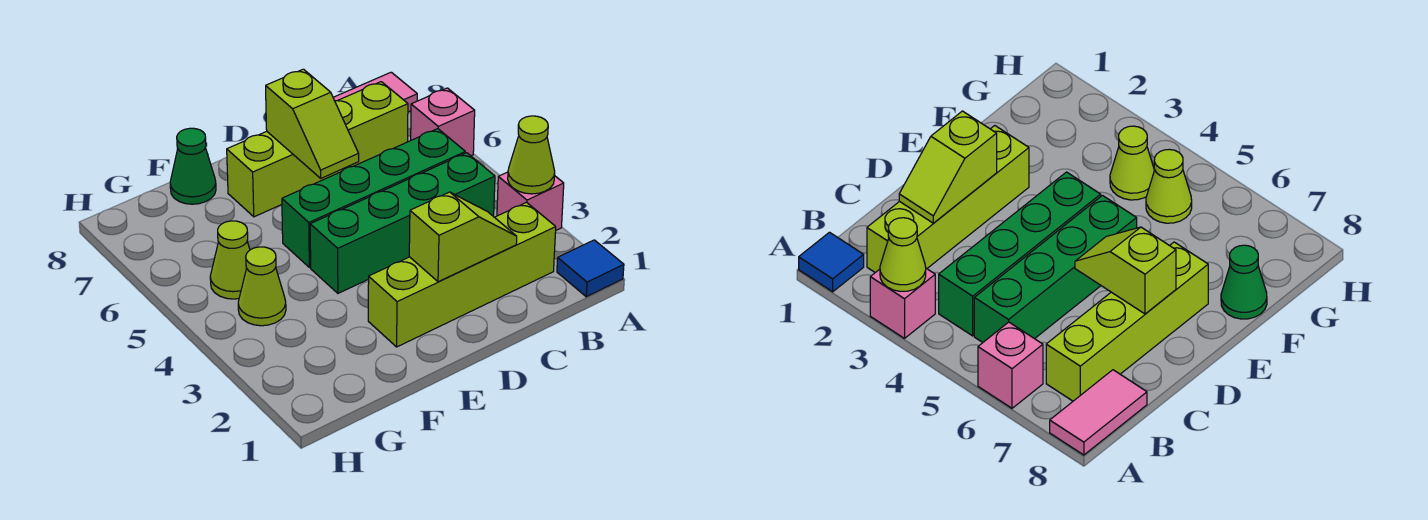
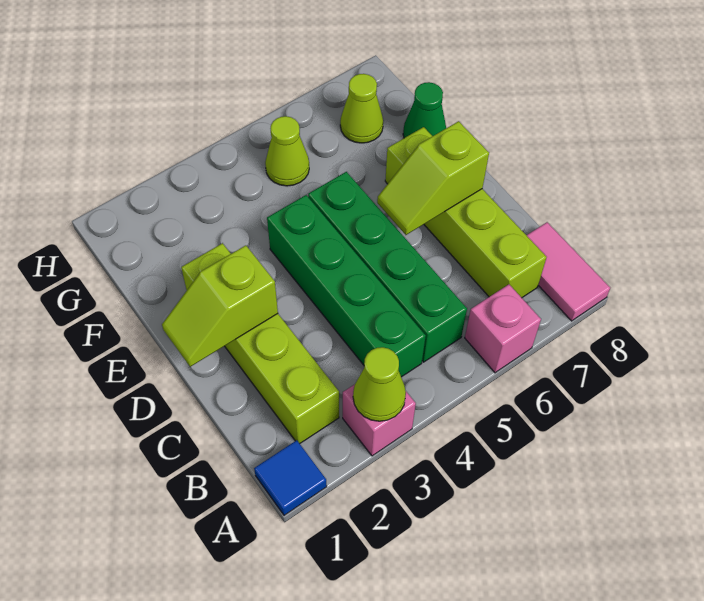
lime slope C2:D2 level 2 top D -> lime slope D1:D2 level 2 top 2
lime cone G4 level 1 -> lime cone G7 level 1

